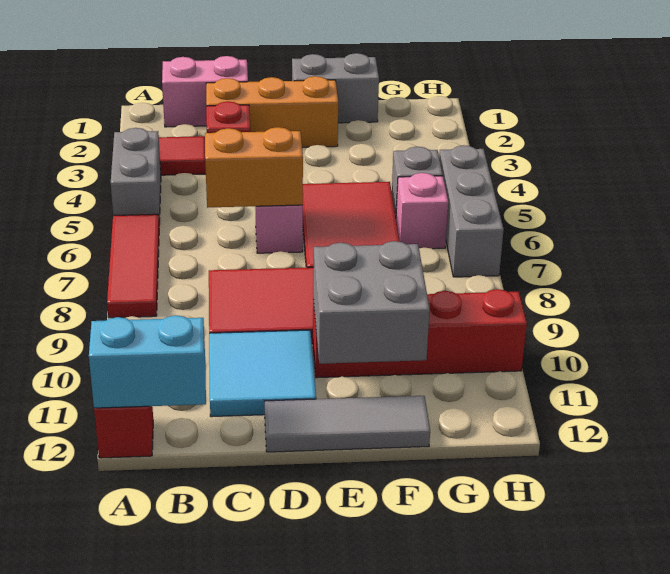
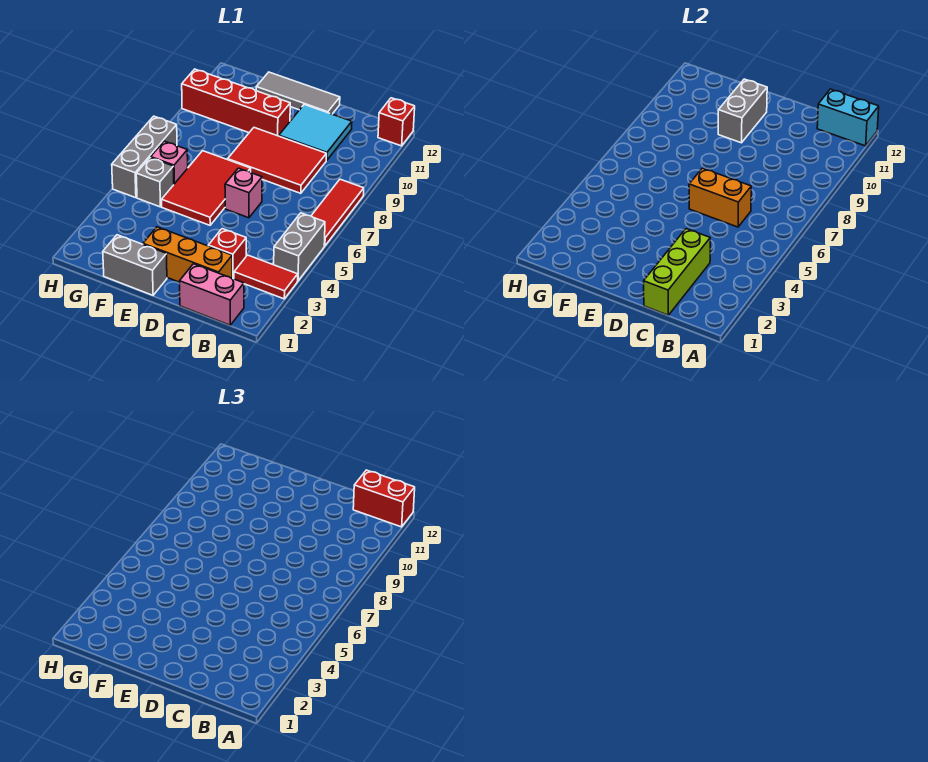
none -> red brick A12:B12 level 3
none -> lime brick C1:C3 level 2
grey brick E10:F11 level 2 -> grey brick E10:E11 level 2

